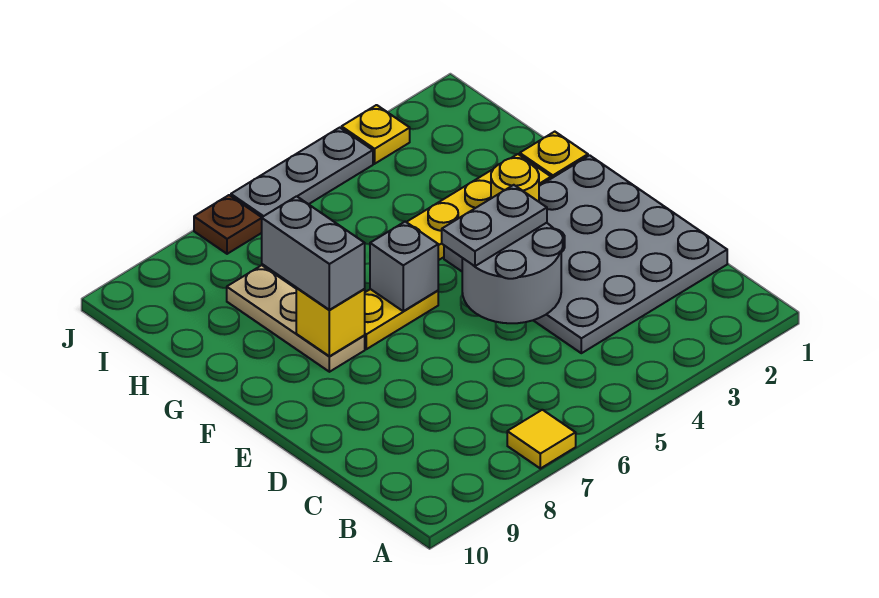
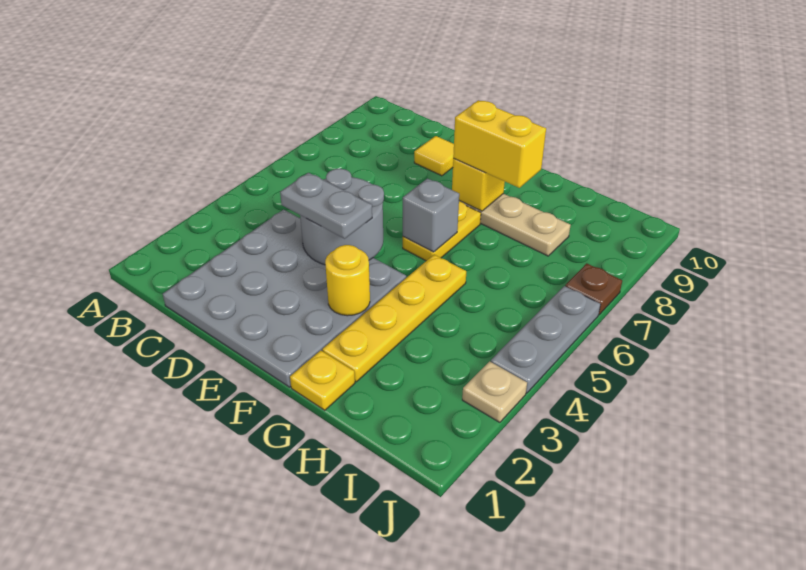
yellow tile A7 level 1 -> yellow tile D9 level 1
grey plate E4:E5 level 3 -> grey plate D4:E4 level 3
grey brick F8:G8 level 3 -> yellow brick F8:G8 level 3
yellow plate J3 level 1 -> tan plate J3 level 1

